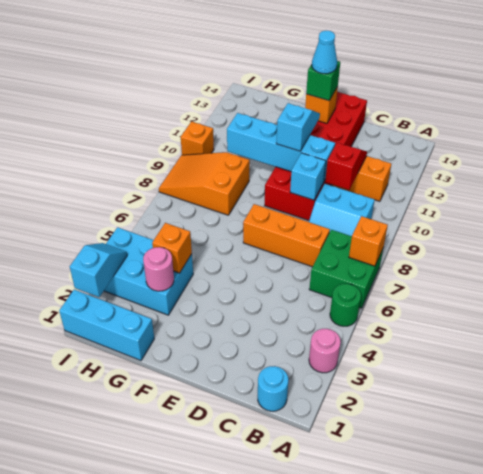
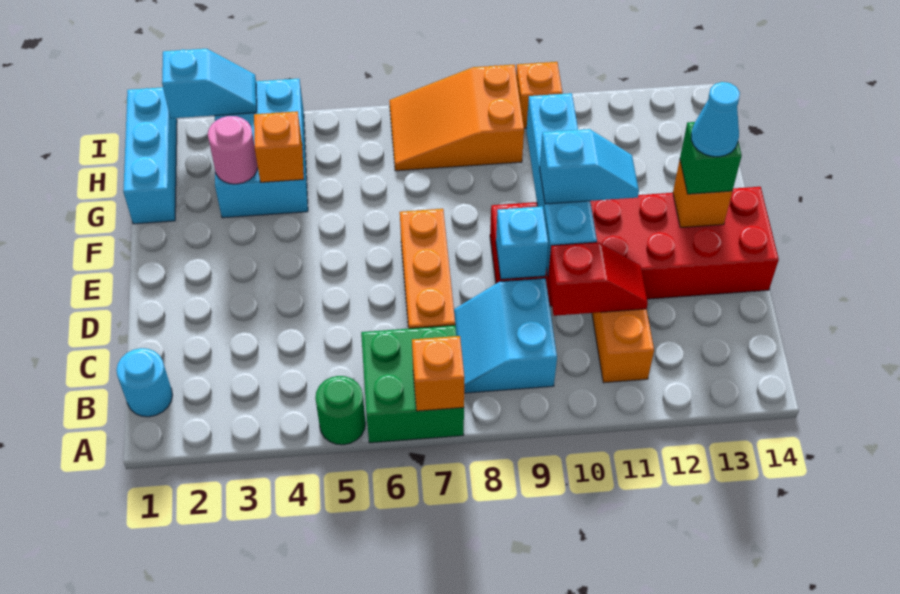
pink round brick A3 level 1 -> none
orange slope G8:I9 level 1 top G -> orange slope H7:I9 level 1 top 9

